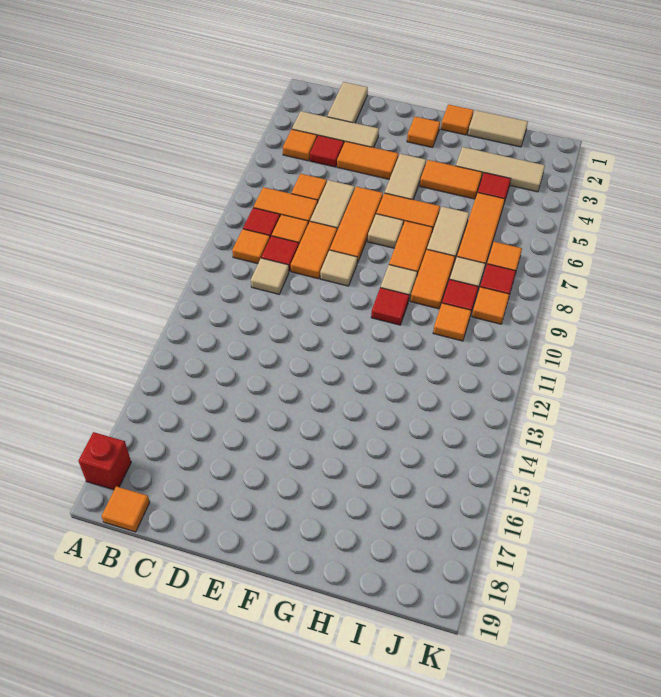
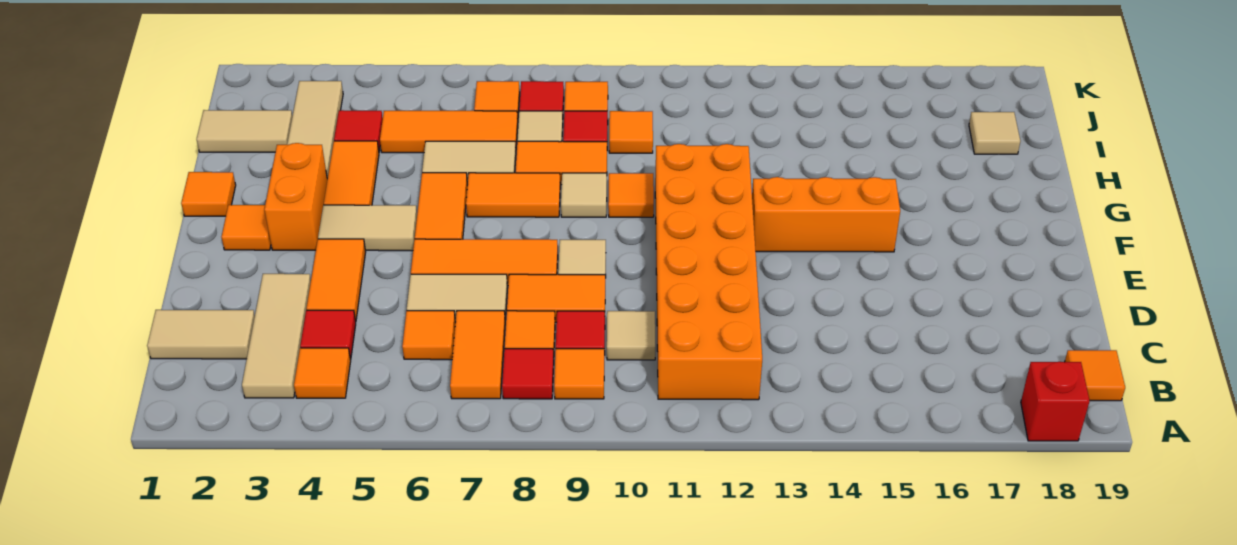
none -> orange brick B11:G12 level 1
none -> orange brick F3:G3 level 1
tan tile F7 level 1 -> tan tile I18 level 1
none -> orange brick F13:F15 level 1
red tile G10 level 1 -> orange tile G10 level 1
tan tile H1:I1 level 1 -> tan tile I1:I2 level 1

